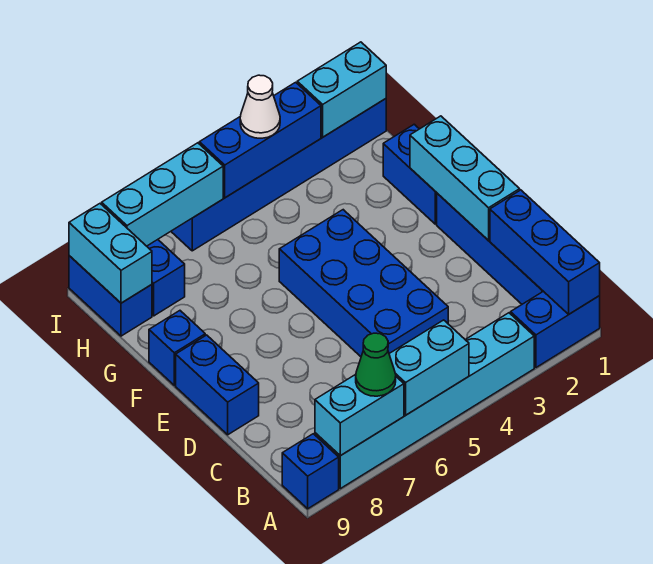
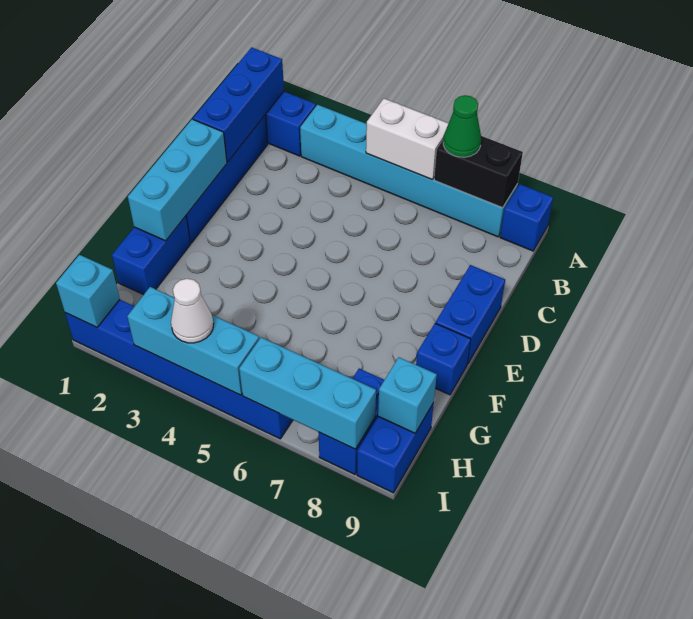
cyan brick A5:A6 level 2 -> white brick A5:A6 level 2
cyan brick A7:A8 level 2 -> black brick A7:A8 level 2
blue brick C4:F5 level 1 -> none
cyan brick H9:I9 level 2 -> cyan brick H9 level 2
cyan brick I1:I2 level 2 -> cyan brick I1 level 2
blue brick I3:I5 level 2 -> cyan brick I3:I5 level 2

